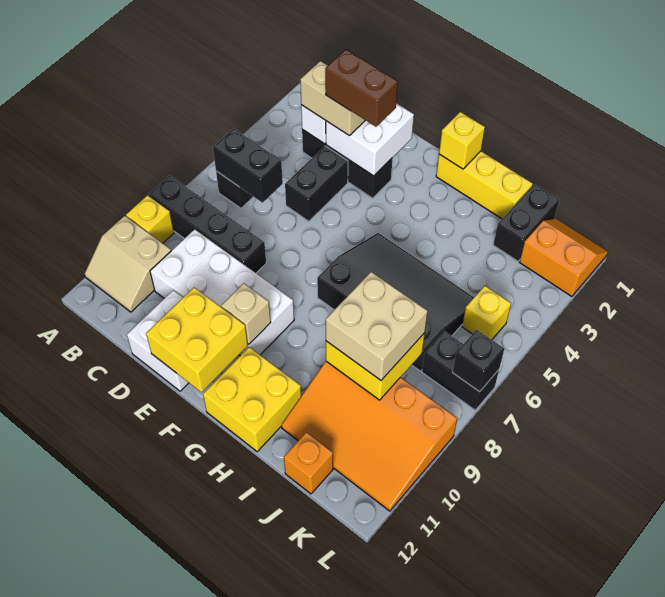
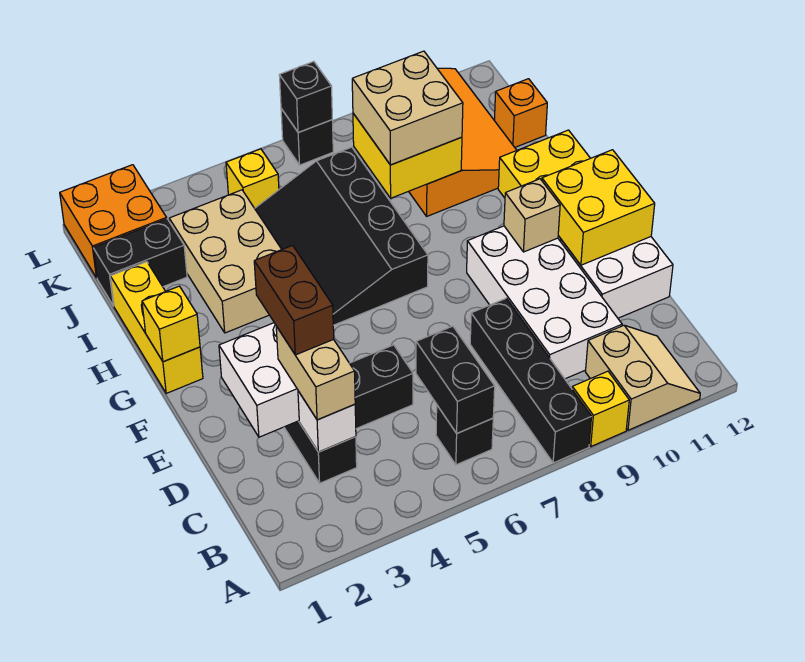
none -> tan brick H3:J4 level 1
orange slope K1:L2 level 1 top 2 -> orange brick K1:L2 level 1
black brick K7:L7 level 1 -> black brick L7 level 1

